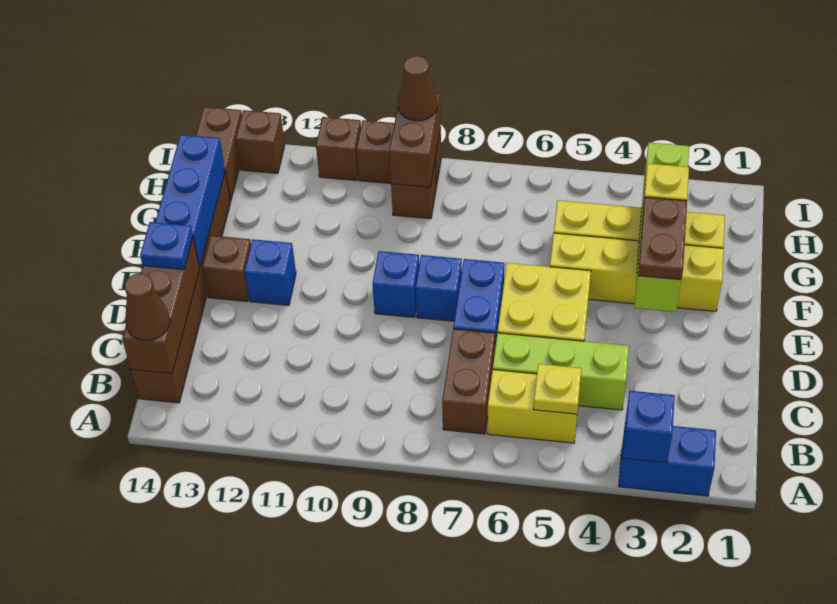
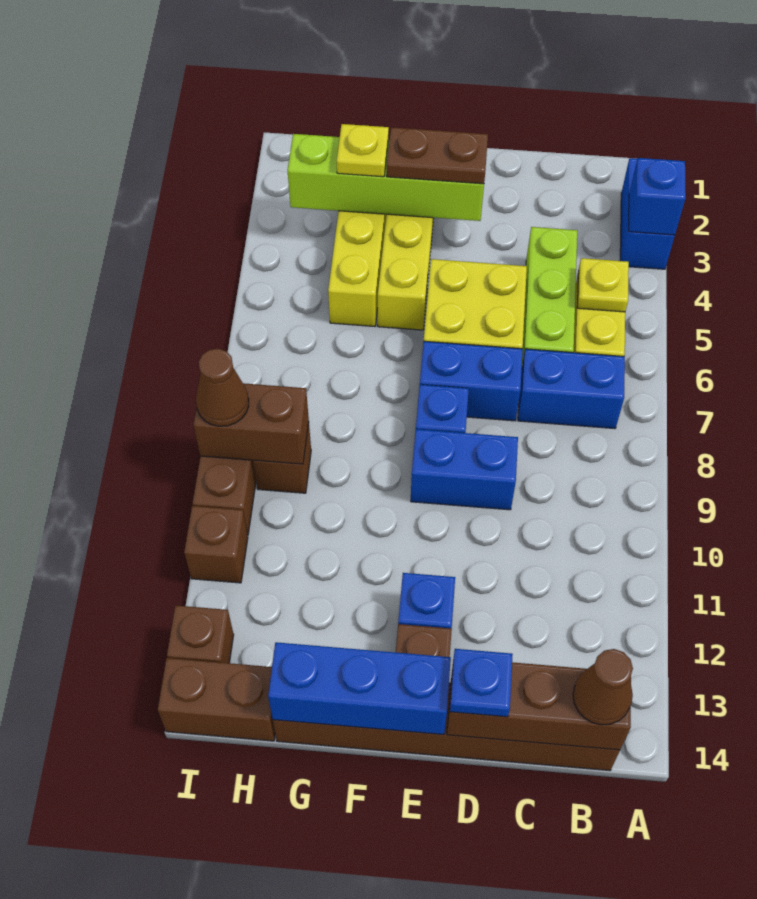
brown brick B7:C7 level 1 -> blue brick B7:C7 level 1
blue brick E9 level 1 -> blue brick D9:E9 level 1

